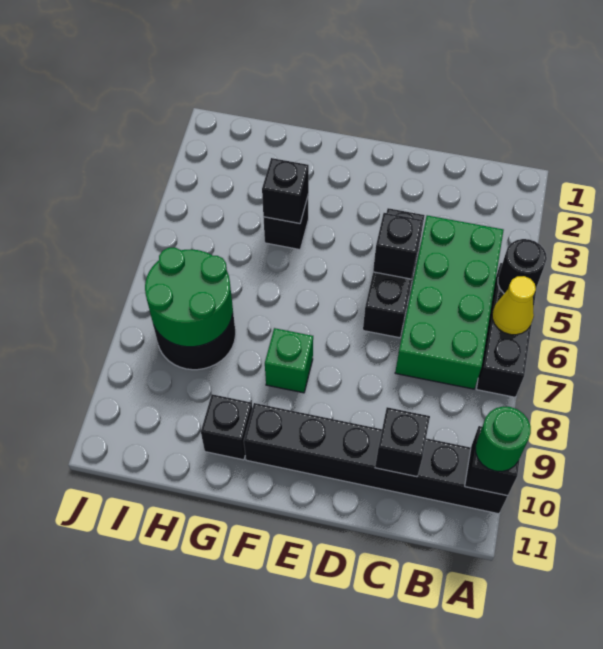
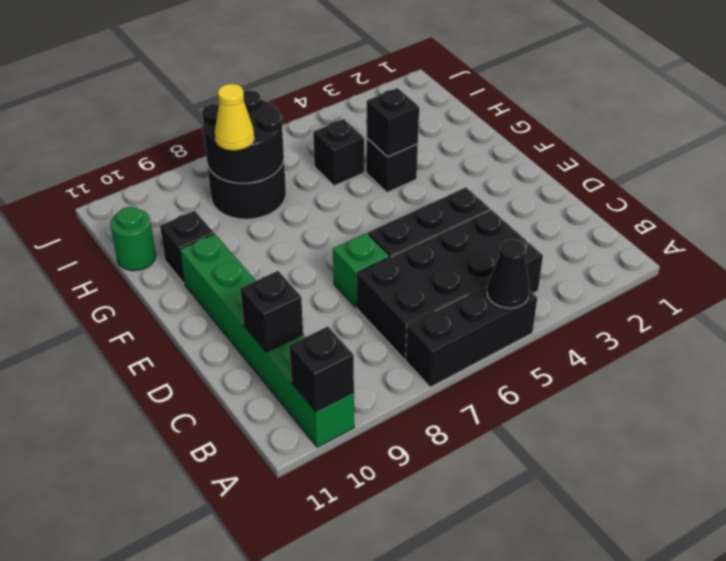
black round brick A5 level 2 -> black cone A5 level 2
yellow cone A6 level 2 -> yellow cone H8 level 3
black brick A10:F10 level 1 -> green brick A10:F10 level 1
green round brick A10 level 3 -> green round brick H11 level 1
green brick B4:C7 level 1 -> black brick B4:C7 level 1
black brick D5 level 2 -> black brick H5 level 1
green brick F8 level 1 -> green brick D7 level 1
green round brick H7:I8 level 2 -> black round brick H7:I8 level 2

